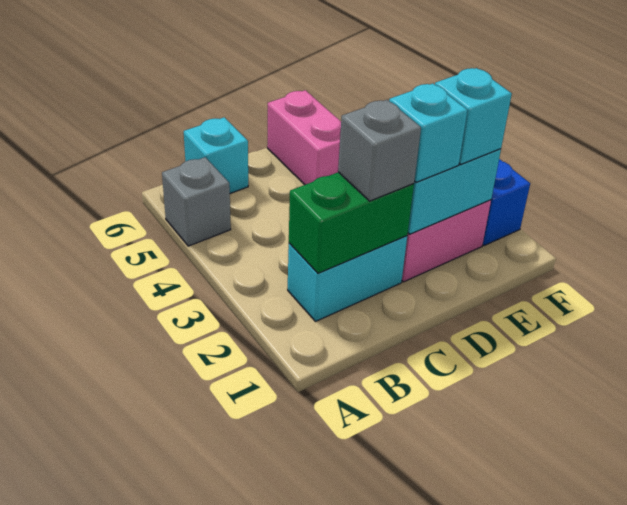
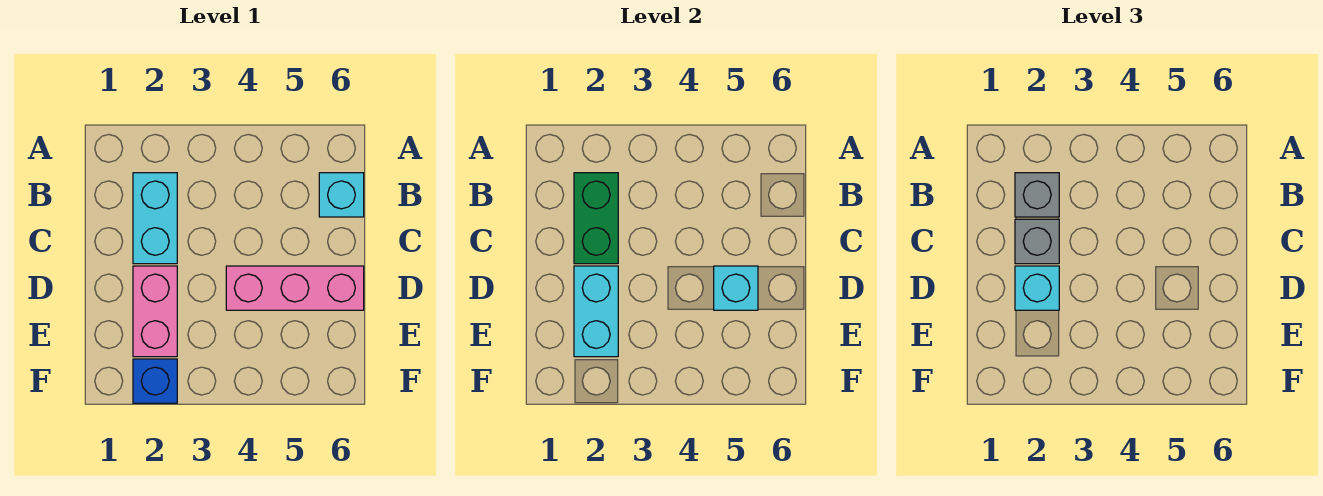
grey brick A5 level 1 -> grey brick B2 level 3
pink brick D5:D6 level 1 -> pink brick D4:D6 level 1
cyan brick E2 level 3 -> cyan brick D5 level 2

